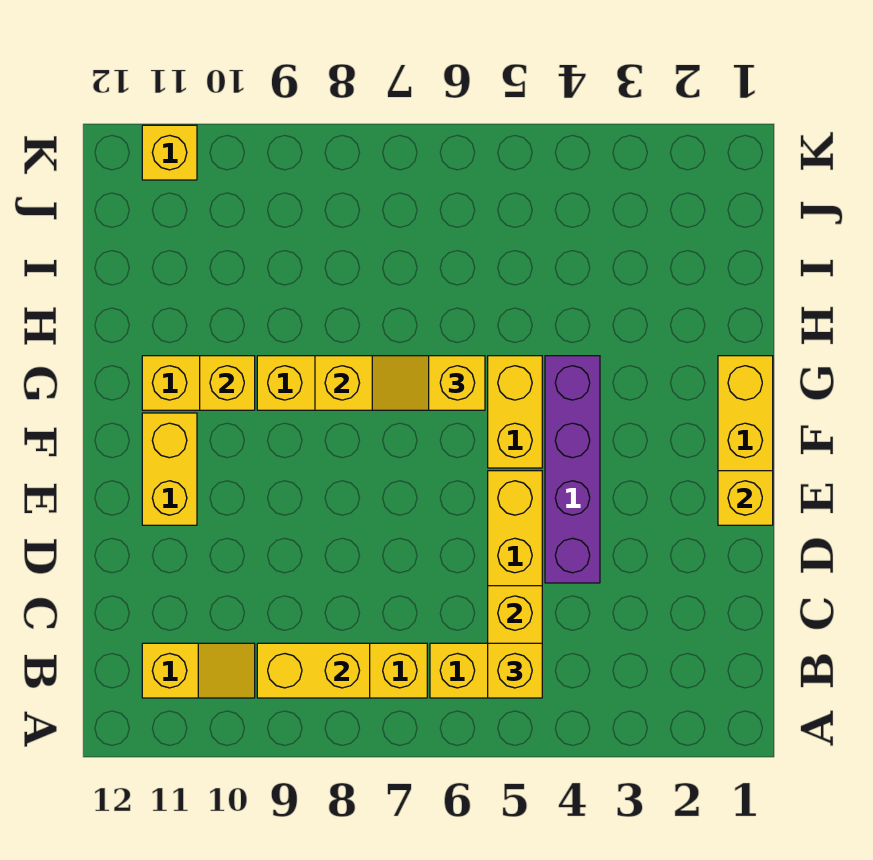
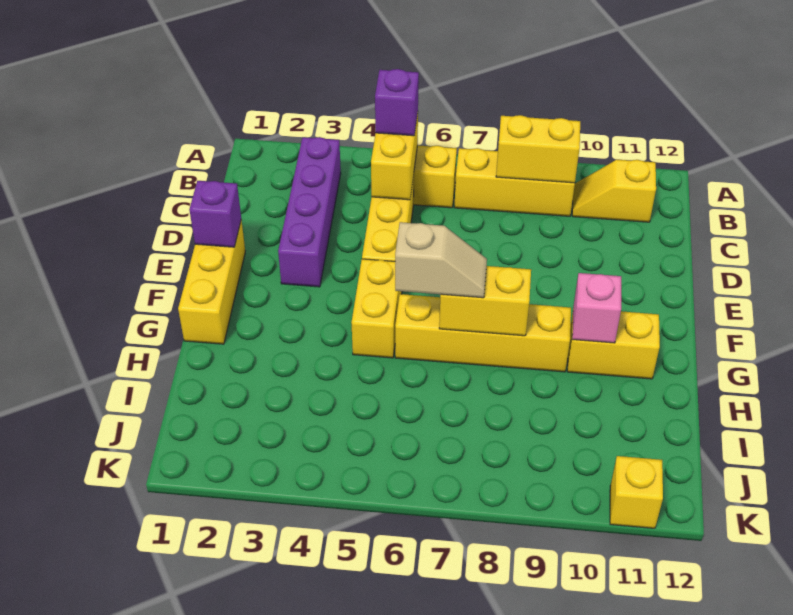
yellow brick B5 level 3 -> purple brick B5 level 3
purple brick D4:G4 level 1 -> purple brick B3:E3 level 1
yellow brick E1 level 2 -> purple brick E1 level 2
yellow brick E11:F11 level 1 -> none
yellow slope G6:G7 level 3 top 6 -> tan slope G6:G7 level 3 top 6
yellow brick G10 level 2 -> pink brick G10 level 2

